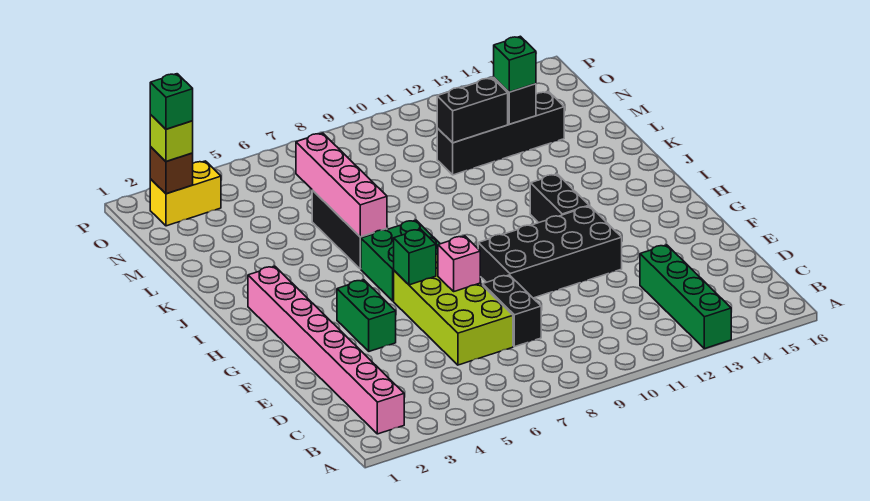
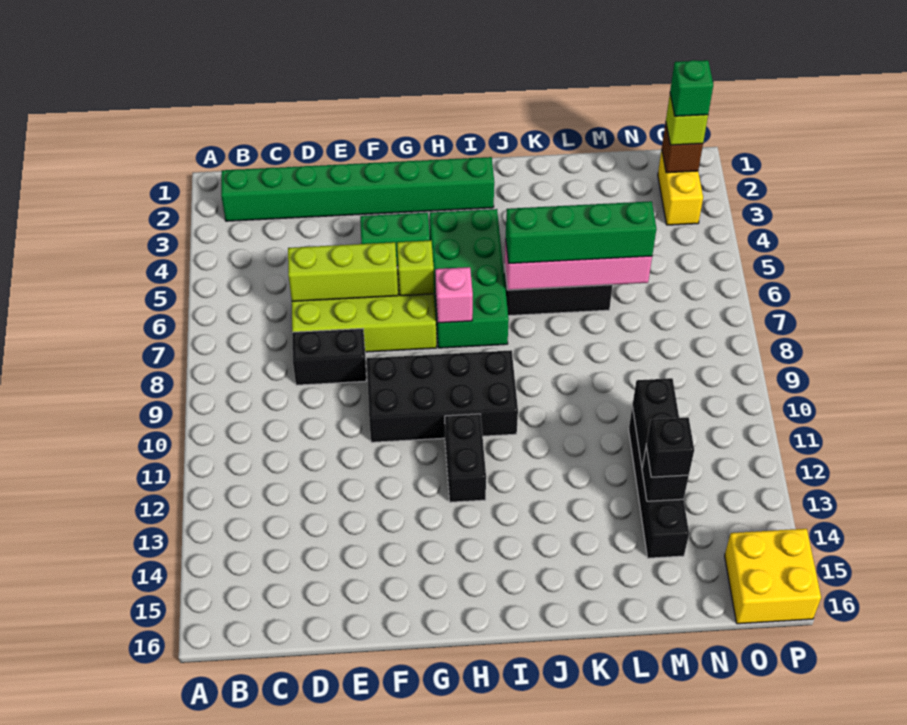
green brick A13:D13 level 1 -> green brick J6:M6 level 3
pink brick B2:I2 level 1 -> green brick B2:I2 level 1
none -> lime brick D6:F6 level 2
pink brick F7 level 2 -> pink brick H7 level 2
black brick F9:G12 level 1 -> black brick F9:I10 level 1
green brick G6 level 2 -> lime brick G6 level 2
green brick H6:I7 level 1 -> green brick H4:I7 level 1
black brick H12:I12 level 1 -> black brick H11:H12 level 1
green brick M13 level 3 -> black brick M13 level 3
none -> yellow brick O15:P16 level 1

